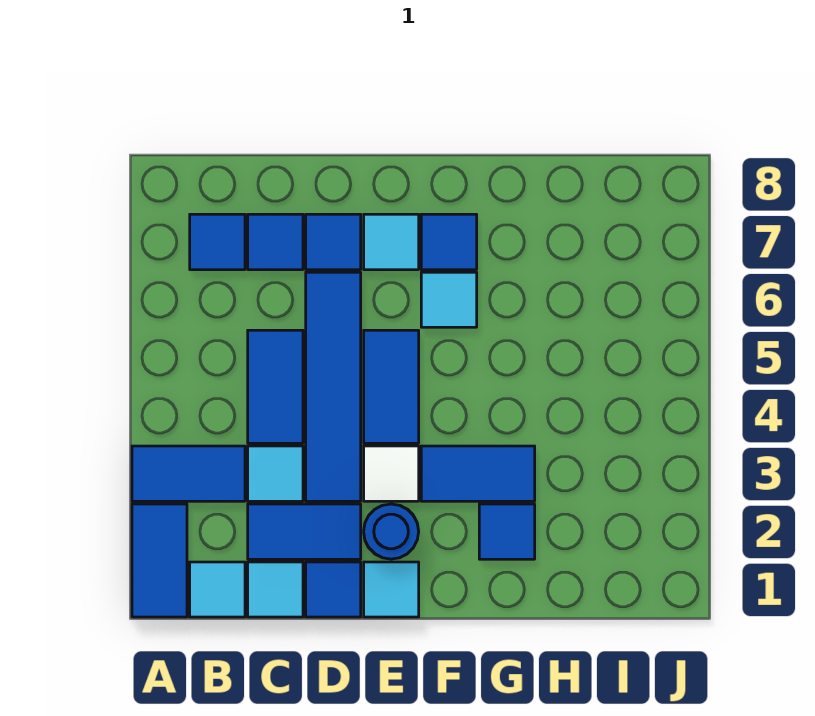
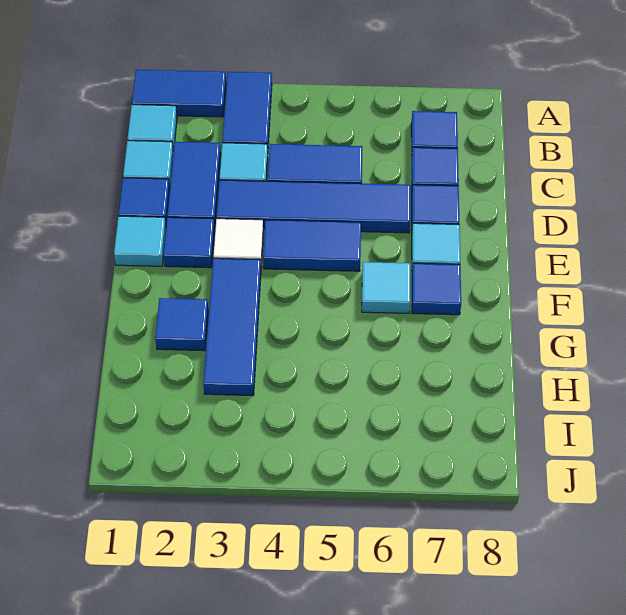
blue round brick E2 level 1 -> blue tile E2 level 1
blue tile F3:G3 level 1 -> blue tile F3:H3 level 1

